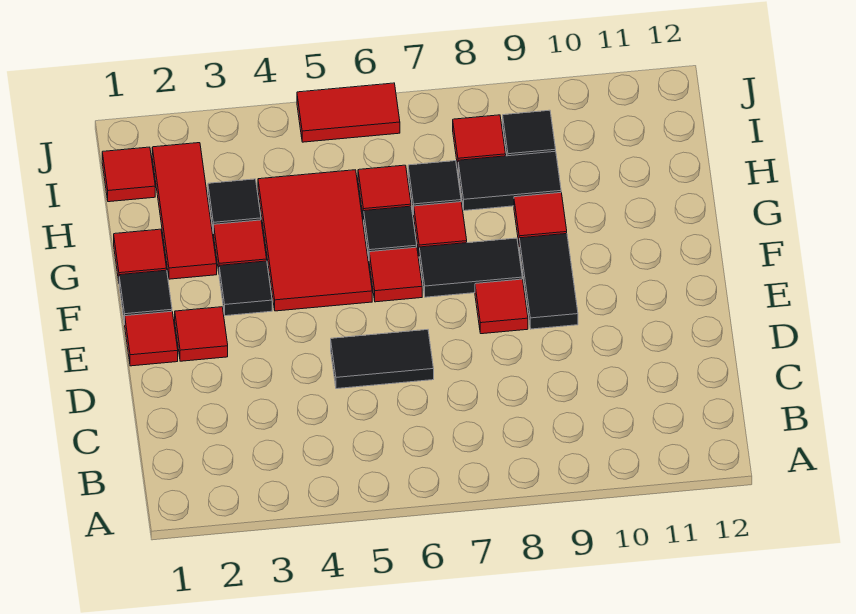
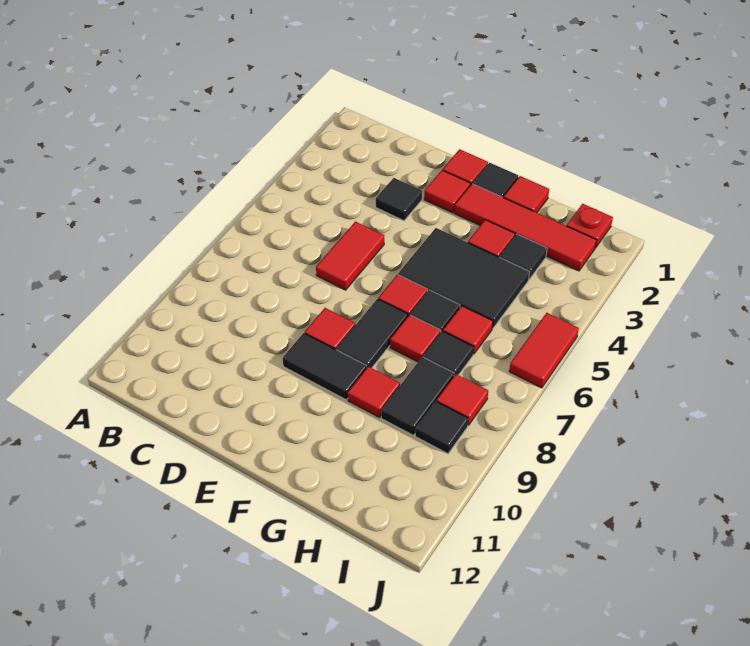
black tile D5:D6 level 1 -> red tile D5:D6 level 1
black tile F3 level 1 -> black tile D3 level 1
red tile F4:H5 level 1 -> black tile F4:H5 level 1
red tile G2:I2 level 1 -> red tile F2:I2 level 1
red tile I1 level 1 -> red plate I1 level 1

